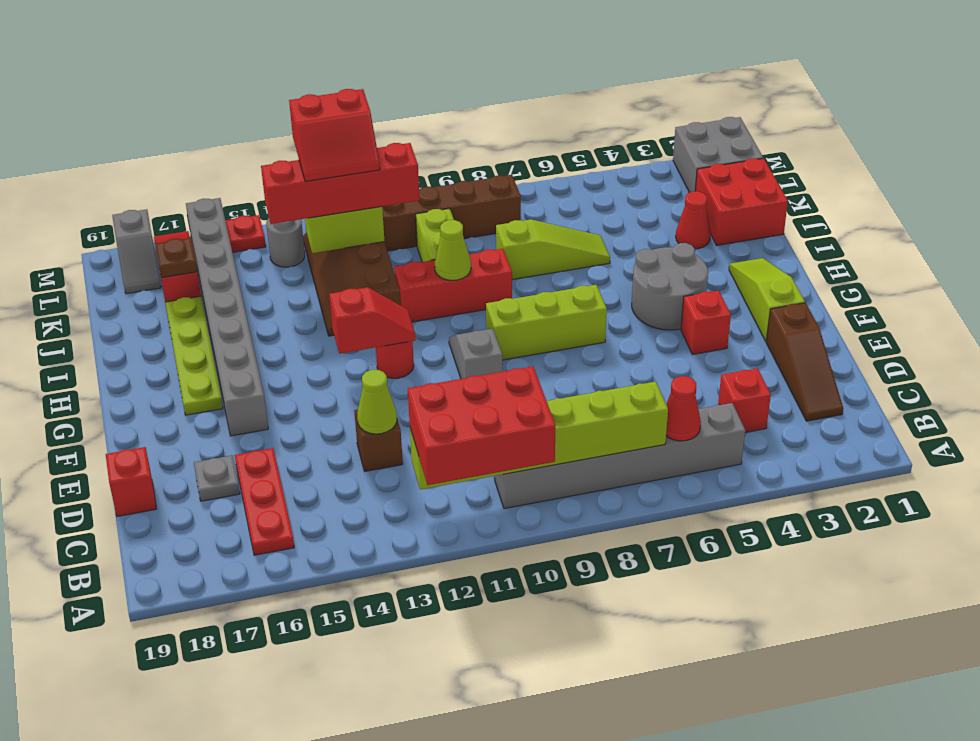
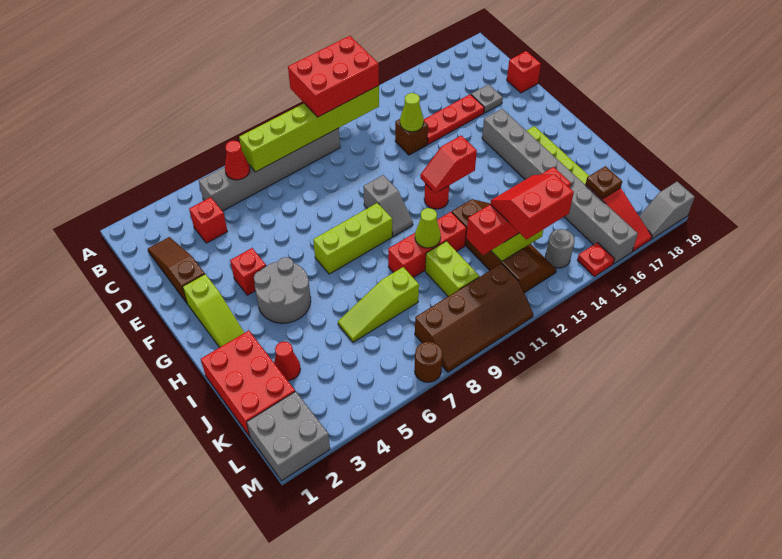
red plate B16:D16 level 1 -> red plate D14:D16 level 1
red brick J1:K2 level 1 -> red brick I1:K2 level 1
grey slope L18:M18 level 1 top M -> grey slope M18:M19 level 1 top 19
none -> brown round brick M7 level 1

